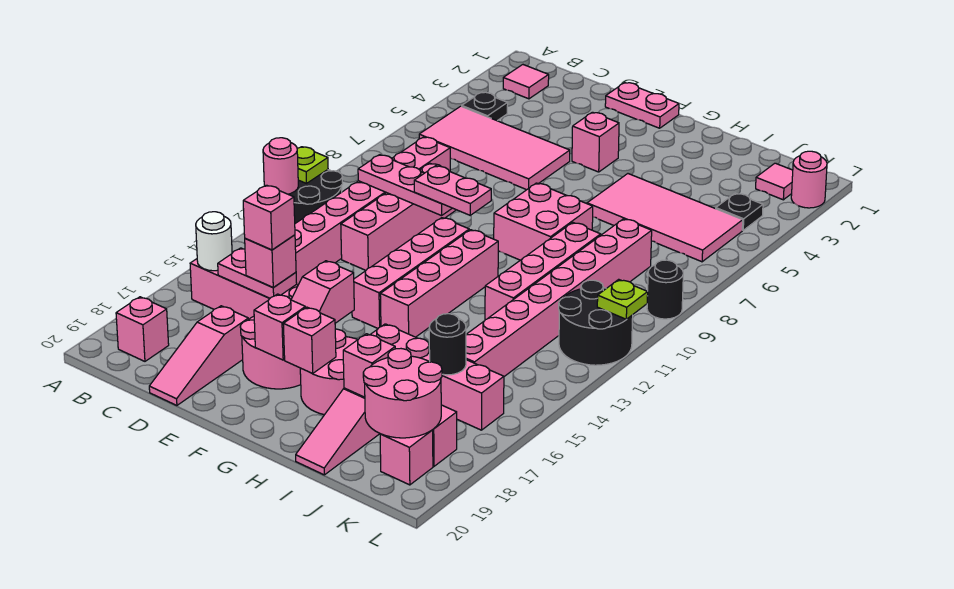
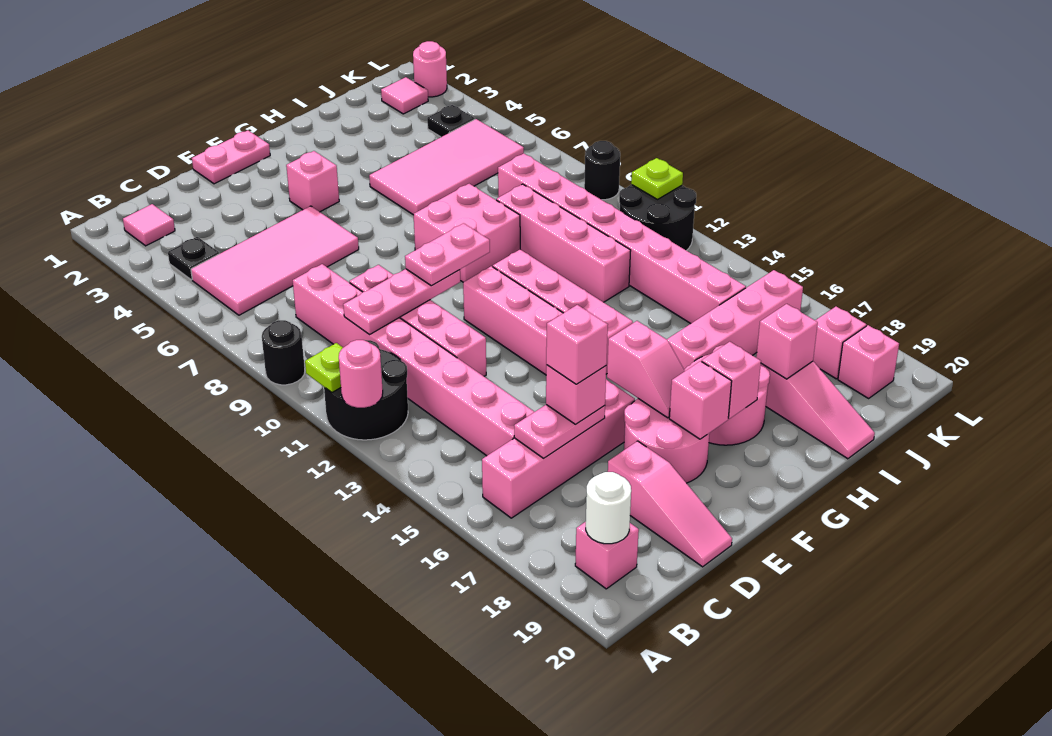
white round brick B16 level 2 -> white round brick B19 level 2
black round brick J16 level 2 -> black round brick A9 level 1
pink round brick J18:K19 level 2 -> none

